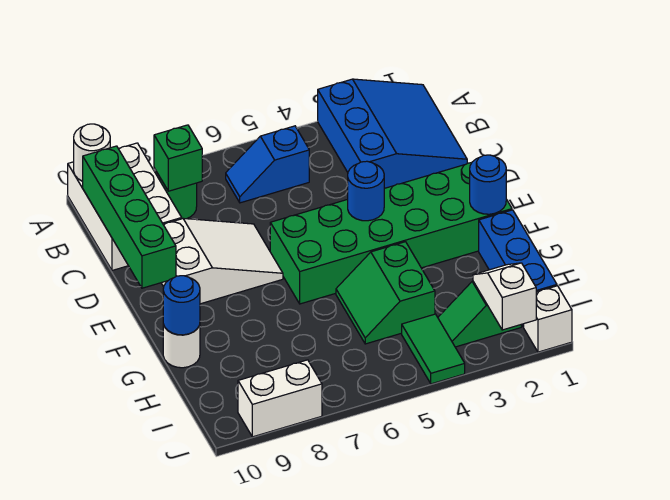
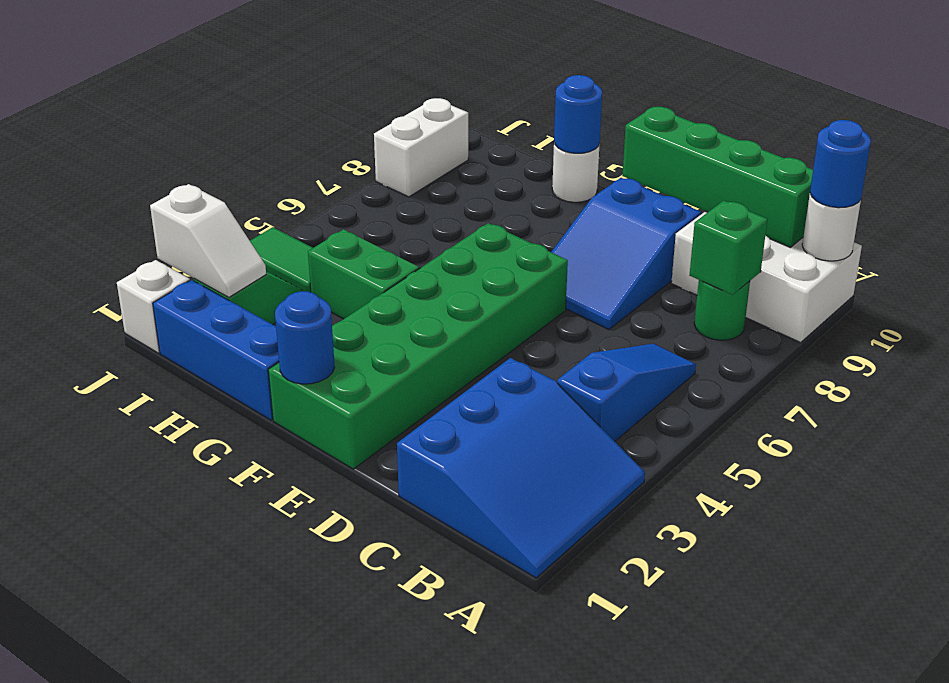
blue slope A1:C3 level 1 top 3 -> blue slope A1:C3 level 1 top C
blue slope B5:B6 level 1 top 5 -> blue slope B4:B6 level 1 top 4
white slope D7:E9 level 1 top 9 -> blue slope D7:E9 level 1 top 9
blue round brick E4 level 2 -> blue round brick A10 level 3

